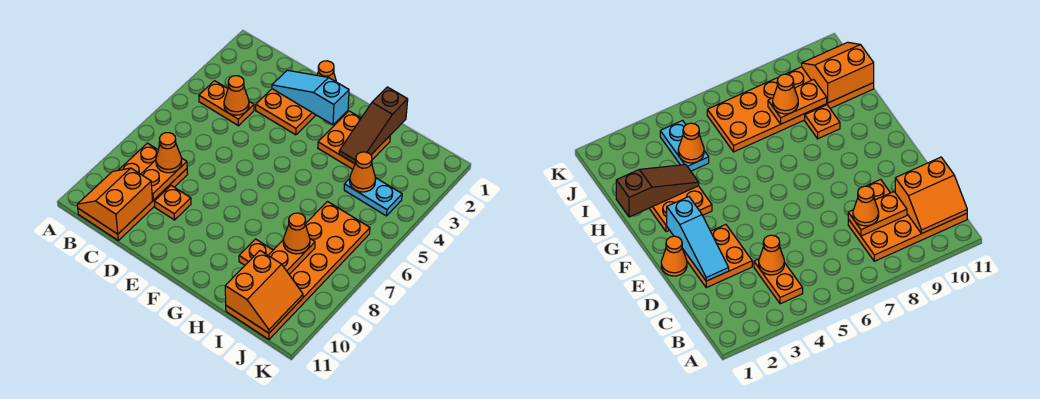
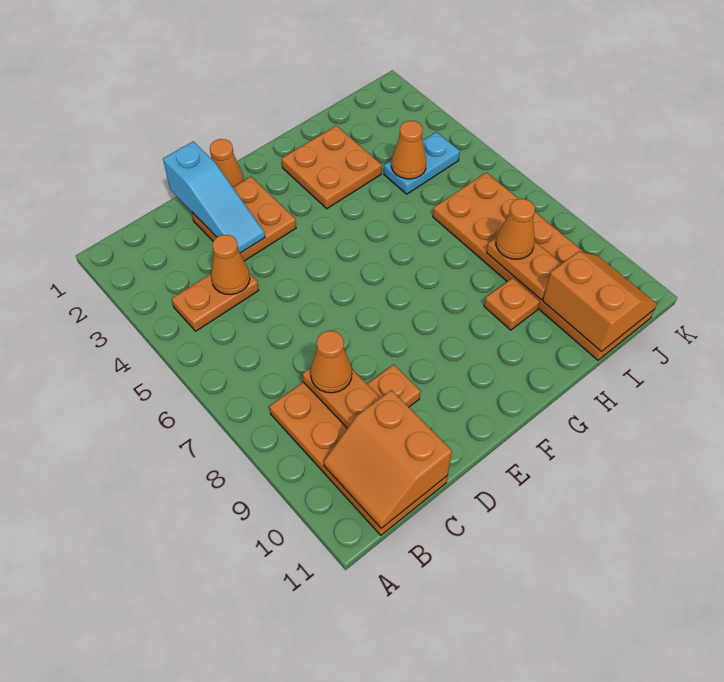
cyan slope D2:F2 level 2 top F -> cyan slope D1:D3 level 2 top 1
brown slope H1:H3 level 2 top 1 -> none

